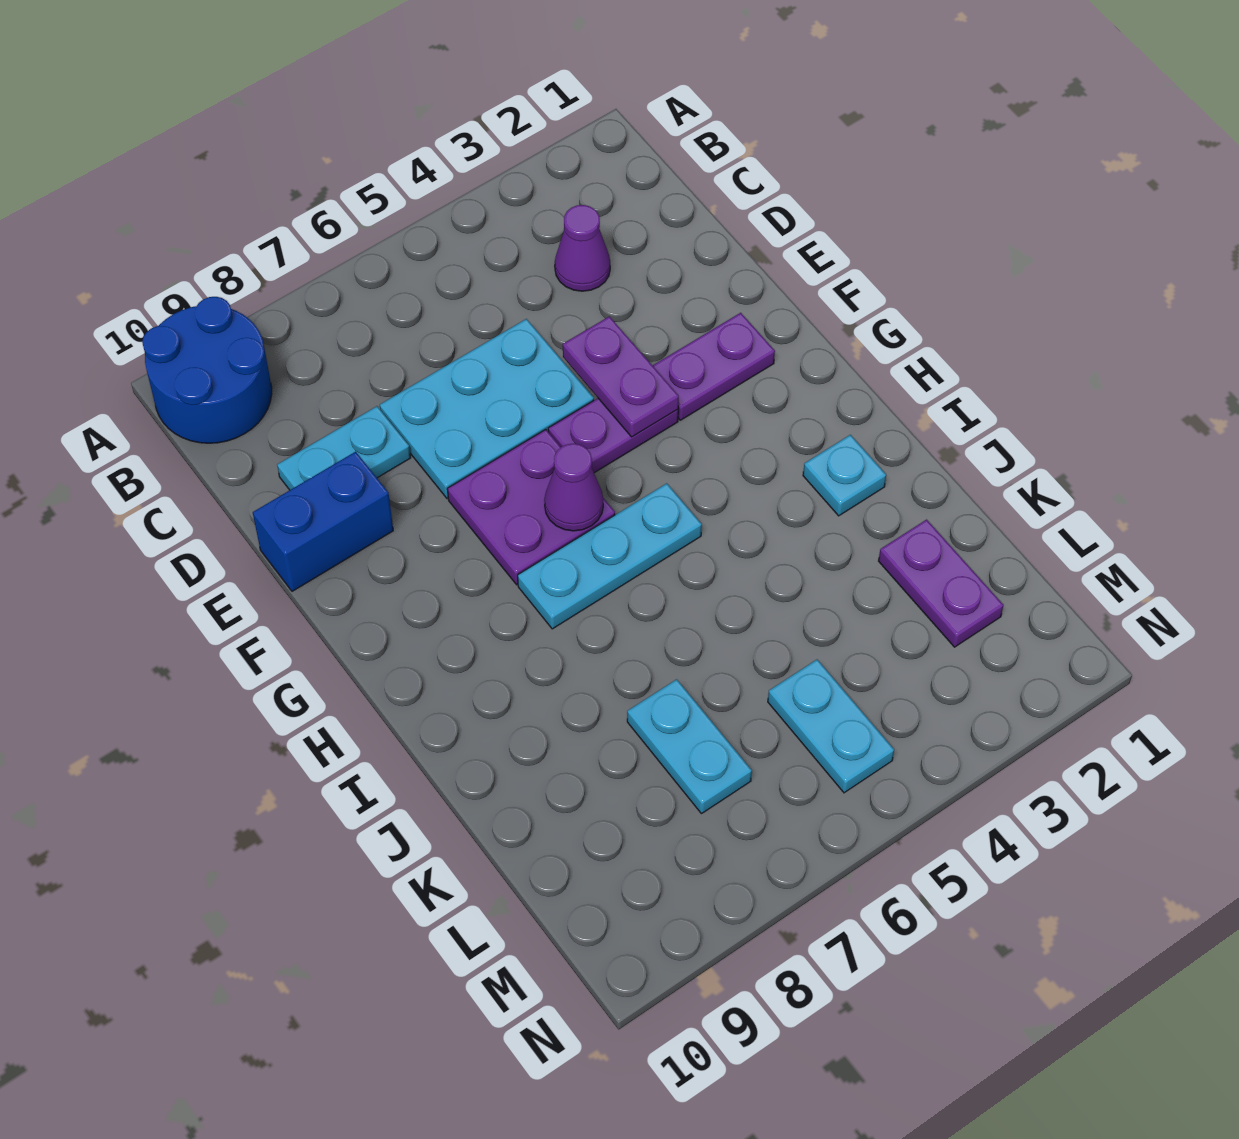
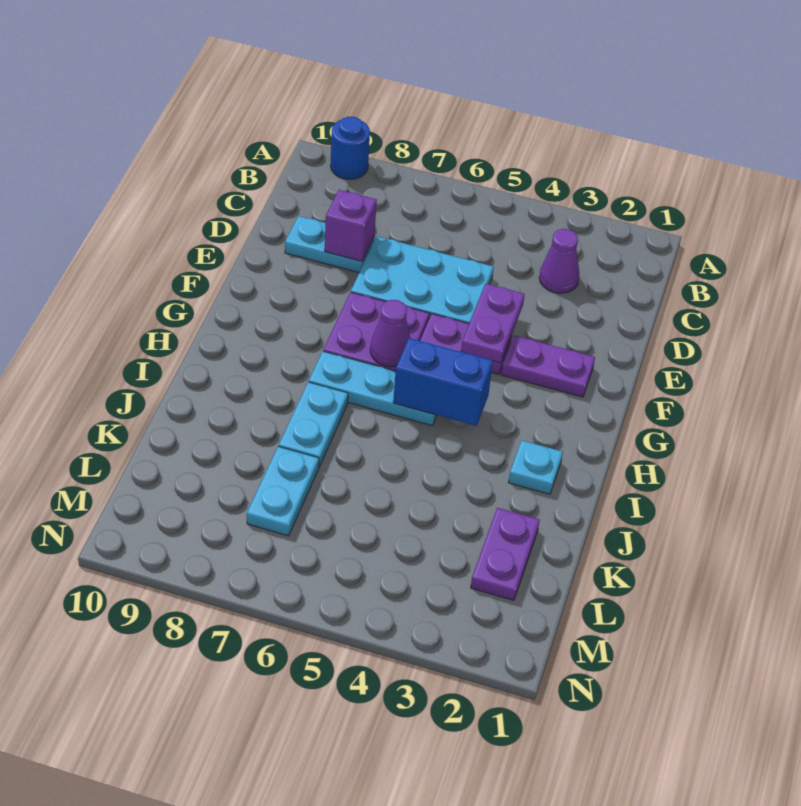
blue round brick A9:B10 level 1 -> blue round brick A9 level 1
none -> purple brick D8 level 2
blue brick E9:E10 level 1 -> blue brick H4:H5 level 2
cyan plate L5:M5 level 1 -> cyan plate I7:J7 level 1

